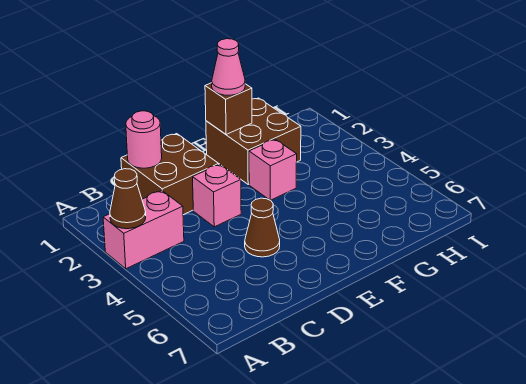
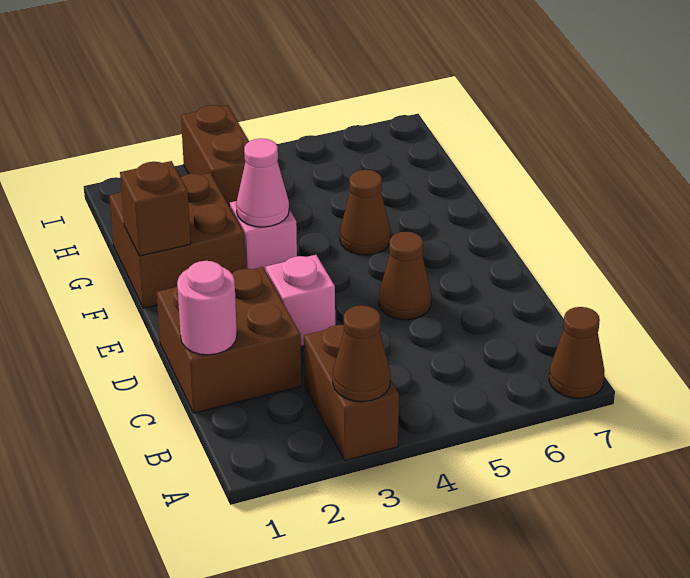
pink brick A3:B3 level 1 -> brown brick A3:B3 level 1
none -> brown cone A7 level 1
pink cone F1 level 3 -> pink cone F3 level 2
none -> brown cone F5 level 1
none -> brown brick H3:I3 level 1

